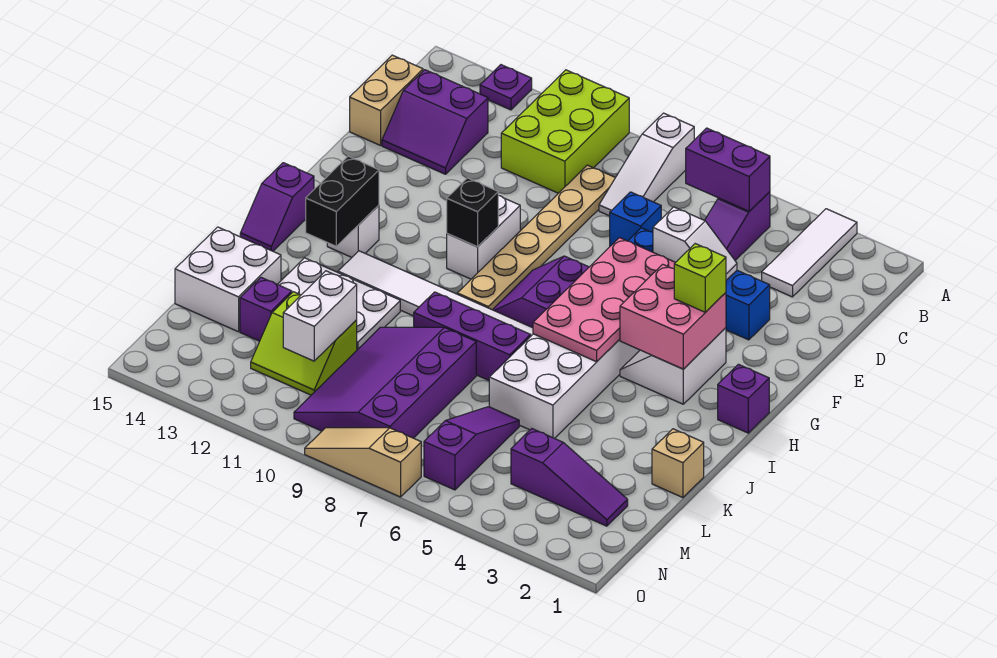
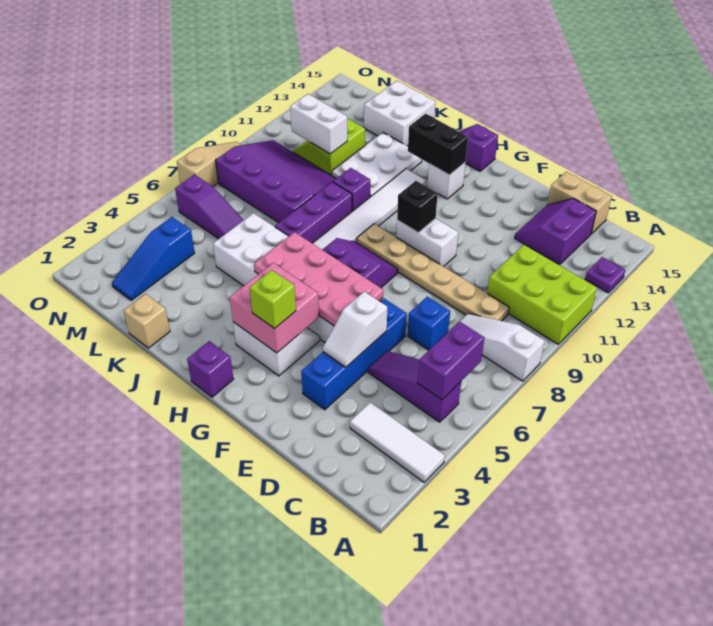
purple brick L13 level 1 -> purple brick J10 level 1
purple slope M2:M4 level 1 top 4 -> blue slope M2:M4 level 1 top 4

